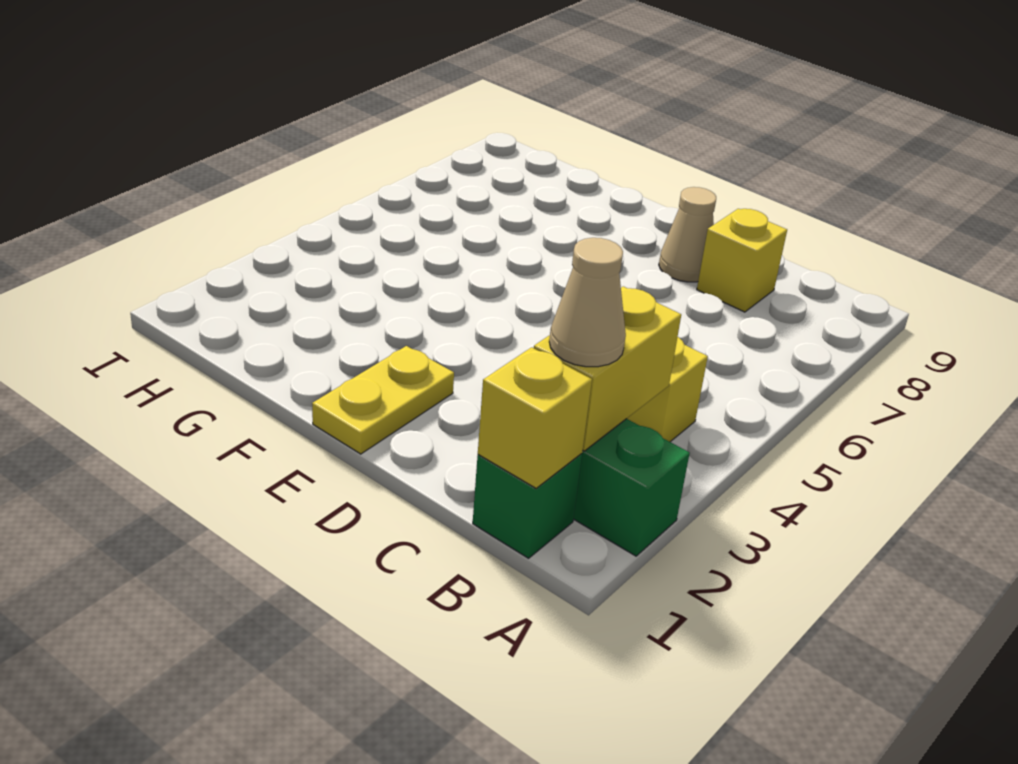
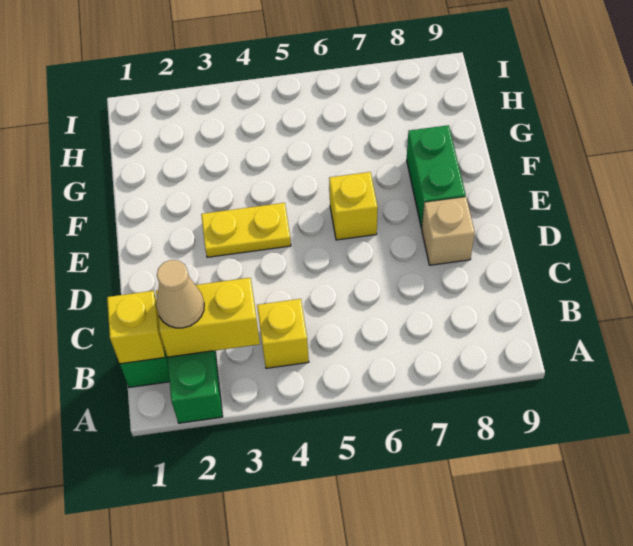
yellow brick C8 level 1 -> yellow brick E6 level 1
tan cone D8 level 1 -> tan brick D8 level 1
yellow plate E1:E2 level 1 -> yellow plate E3:E4 level 1
none -> green brick E8:F8 level 1

